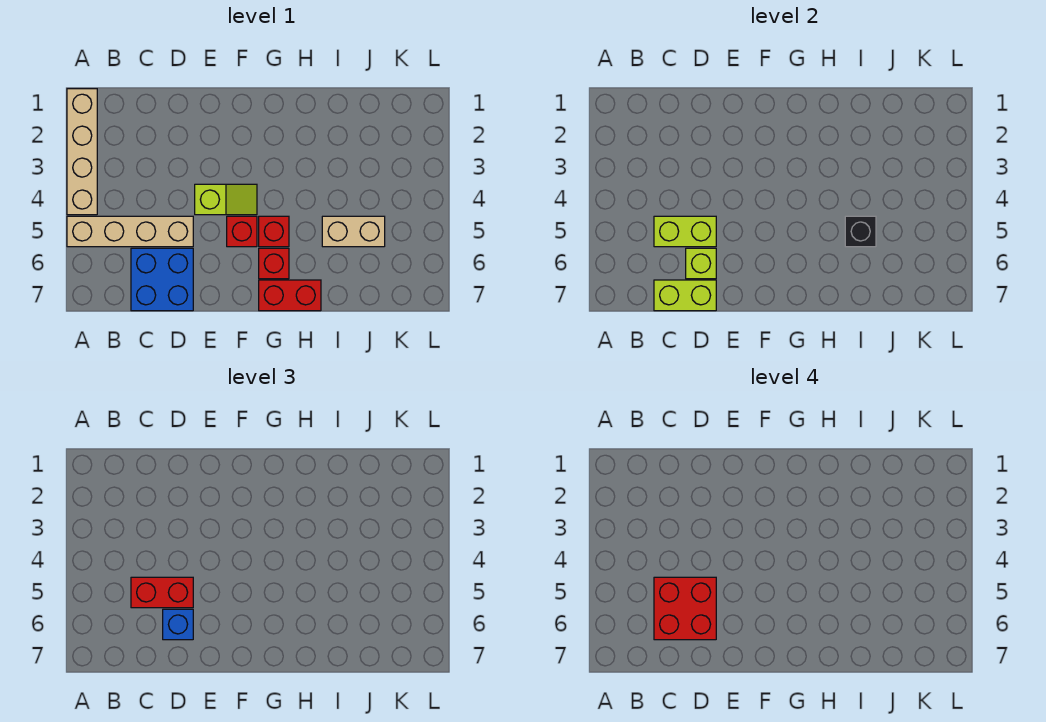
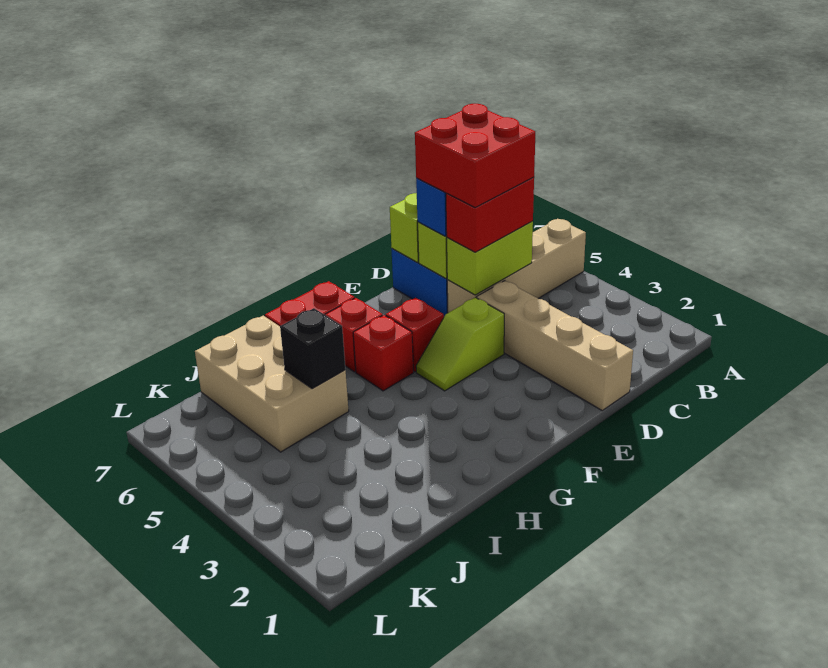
tan brick A1:A4 level 1 -> tan brick D1:D4 level 1
tan brick I5:J5 level 1 -> tan brick I5:J7 level 1

